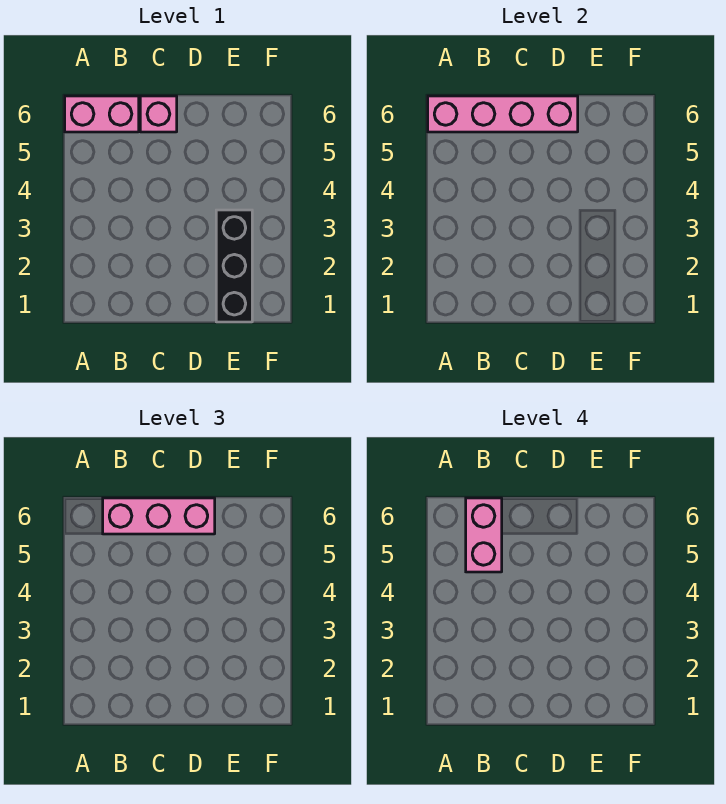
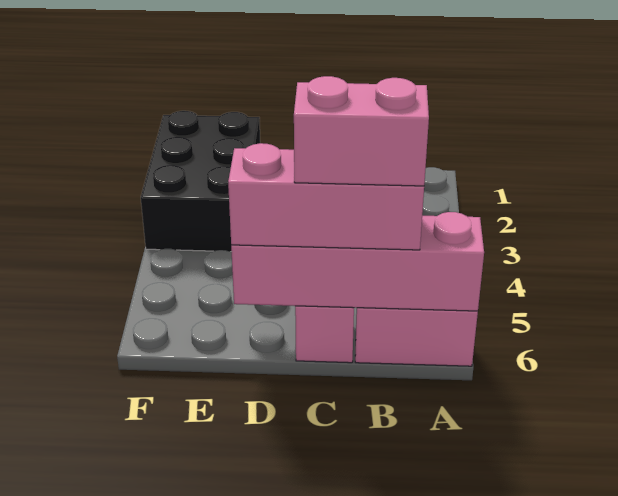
pink brick B5:B6 level 4 -> pink brick B6:C6 level 4
black brick E1:E3 level 1 -> black brick E1:F3 level 1

